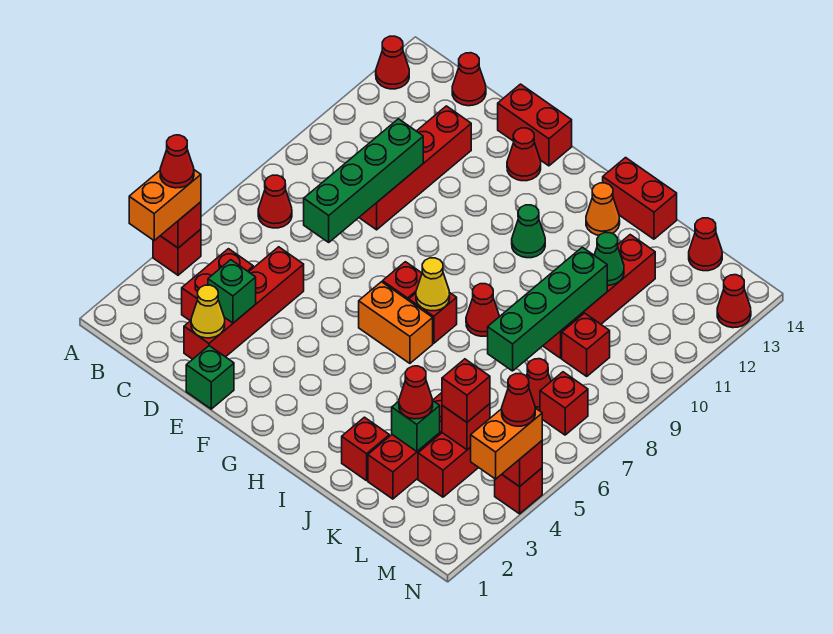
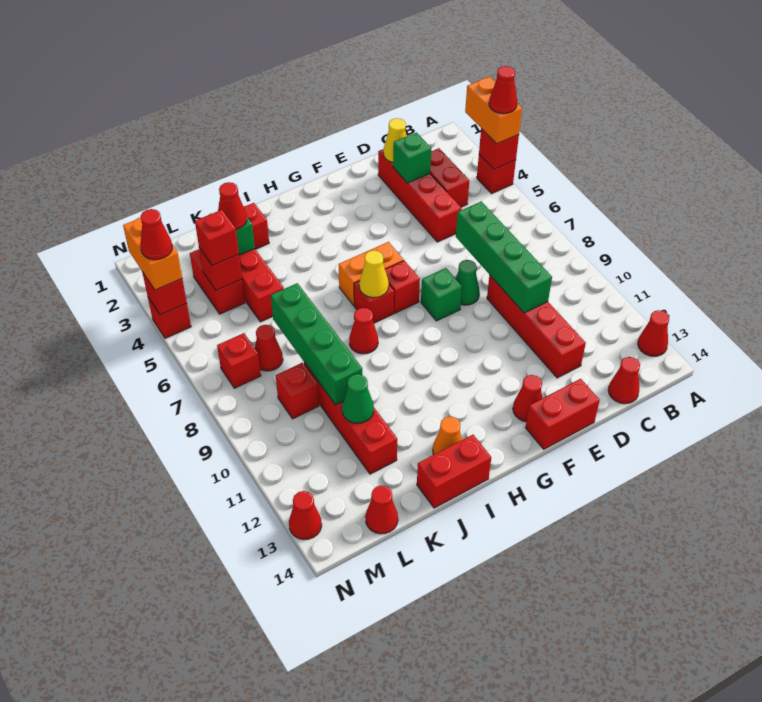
red cone B7 level 1 -> none
green brick E1 level 1 -> green brick F8 level 1
green cone H11 level 1 -> green cone E8 level 1

